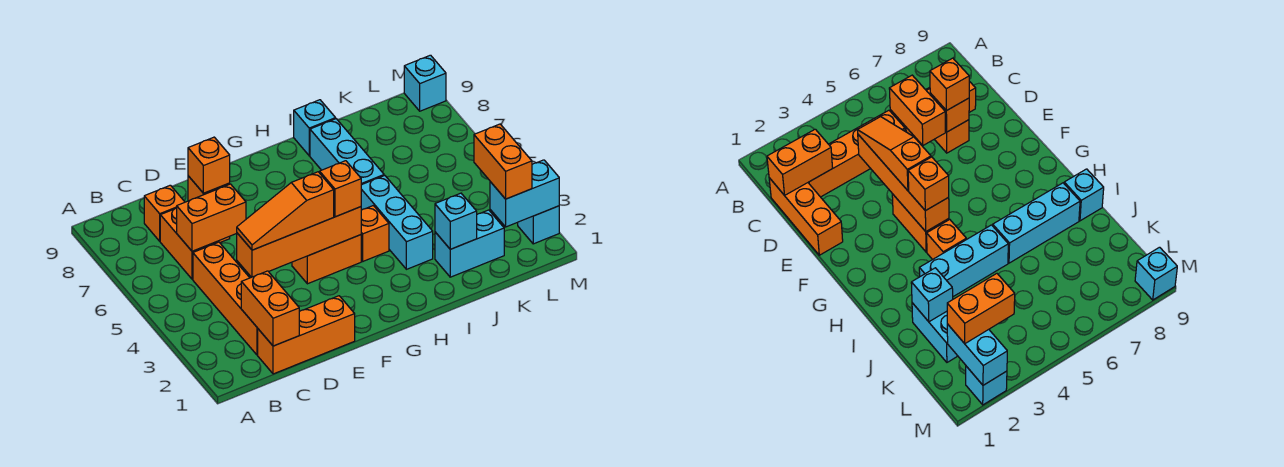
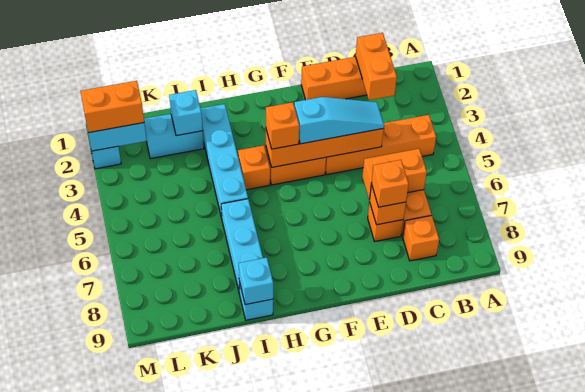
orange brick C2:C5 level 1 -> orange brick B4:E4 level 1
orange slope D4:F4 level 3 top F -> cyan slope D4:F4 level 3 top F
cyan brick I3:I5 level 1 -> cyan brick I2:I5 level 1
orange brick L2:L3 level 3 -> orange brick L2:M2 level 3
cyan brick M9 level 1 -> cyan brick I9 level 2

